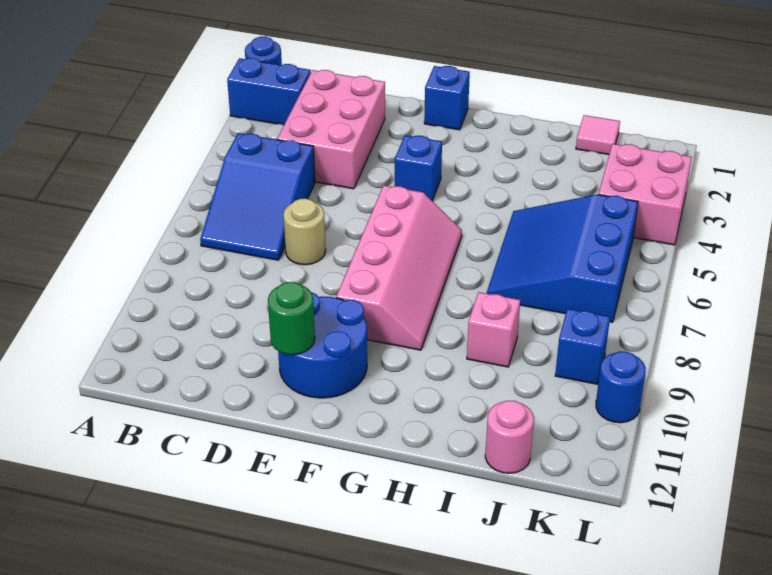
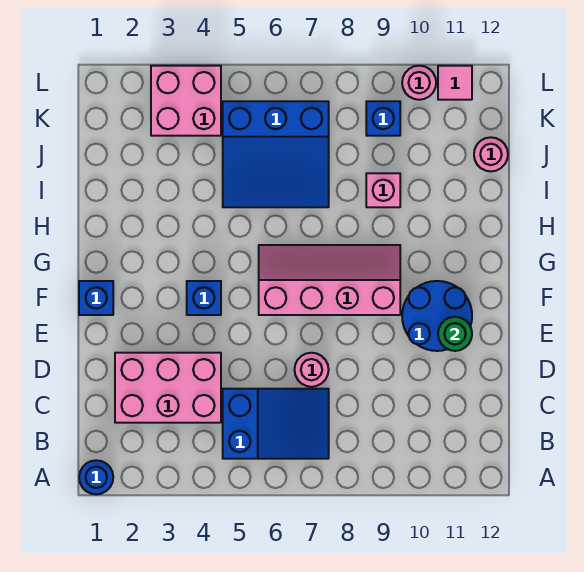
blue brick A2:B2 level 1 -> none
tan round brick D7 level 1 -> pink round brick D7 level 1
pink tile J1 level 1 -> pink tile L11 level 1
blue round brick L10 level 1 -> pink round brick L10 level 1

